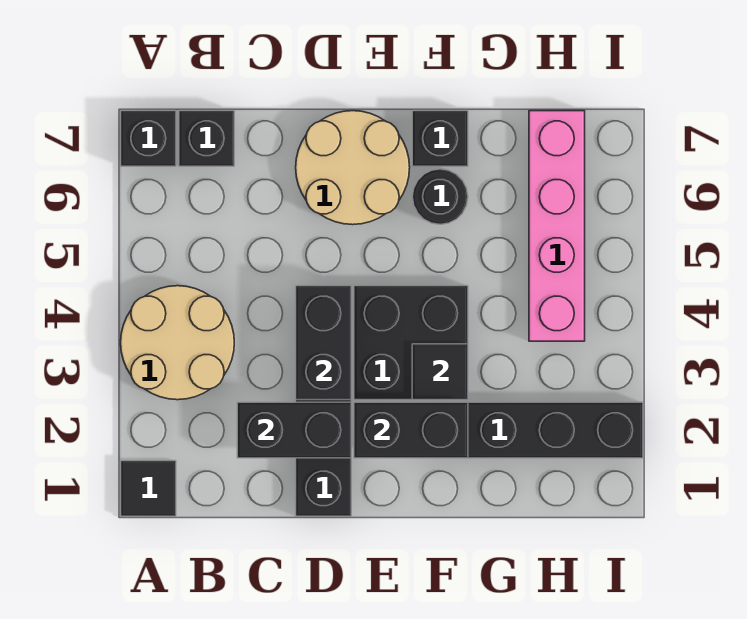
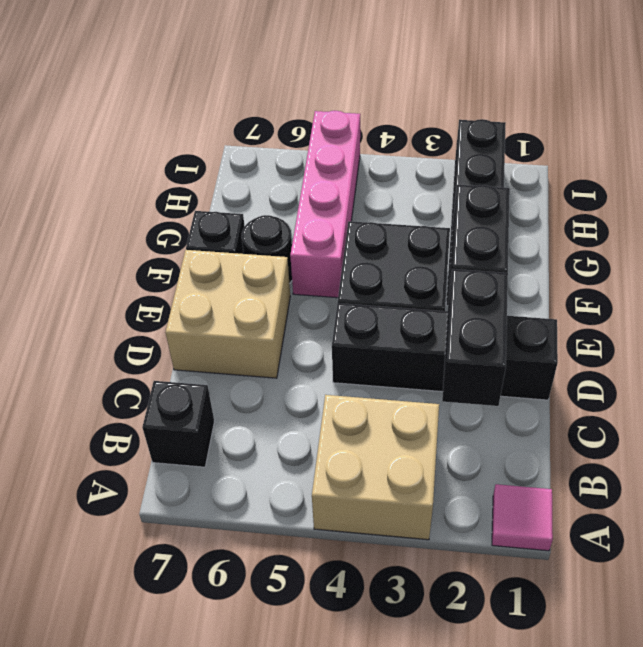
black tile A1 level 1 -> pink tile A1 level 1
tan round brick A3:B4 level 1 -> tan brick A3:B4 level 1
black brick A7 level 1 -> none
black brick D3:D4 level 2 -> none
tan round brick D6:E7 level 1 -> tan brick D6:E7 level 1
black tile F3 level 2 -> none
pink brick H4:H7 level 1 -> pink brick F5:I5 level 1

